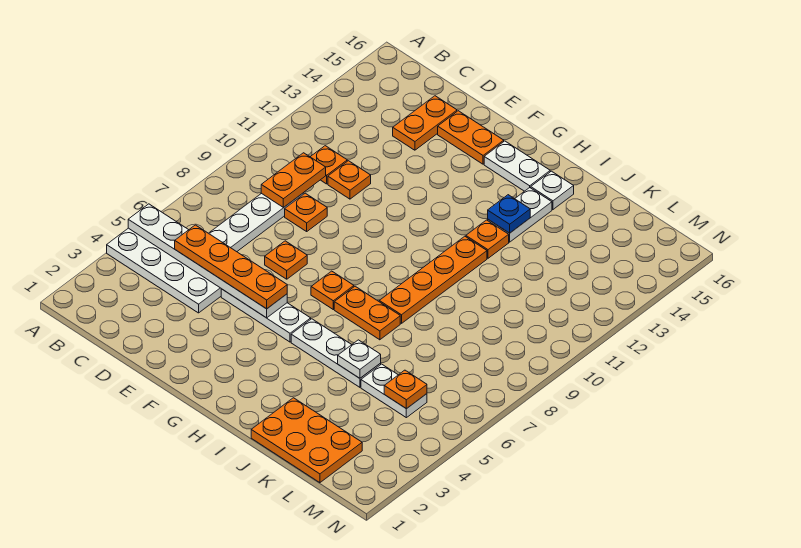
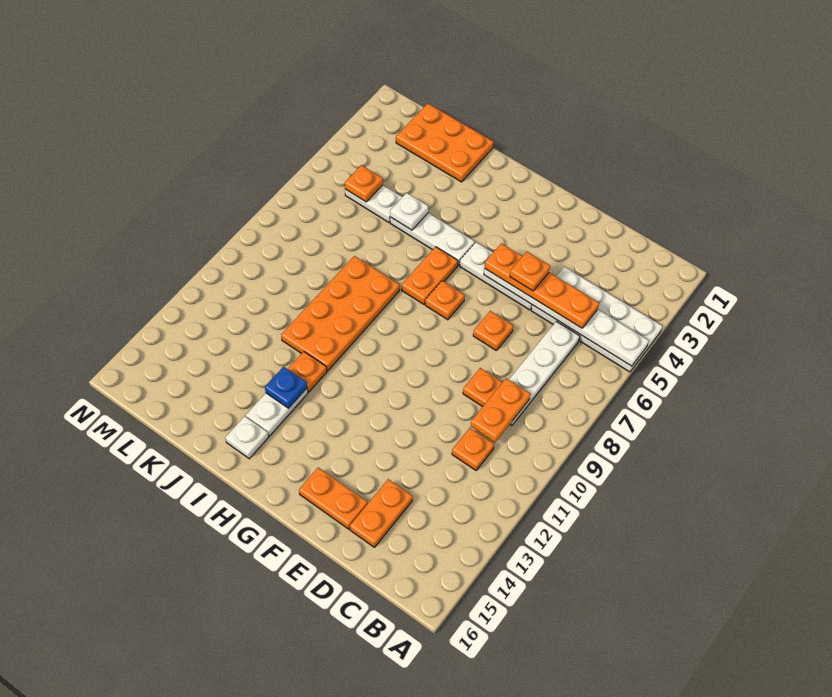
orange plate D11 level 1 -> orange plate E5 level 4
white plate G15:H15 level 1 -> none
orange plate H7:I7 level 1 -> orange plate H6:H7 level 1
orange plate I8:I11 level 1 -> orange plate I8:J11 level 1

